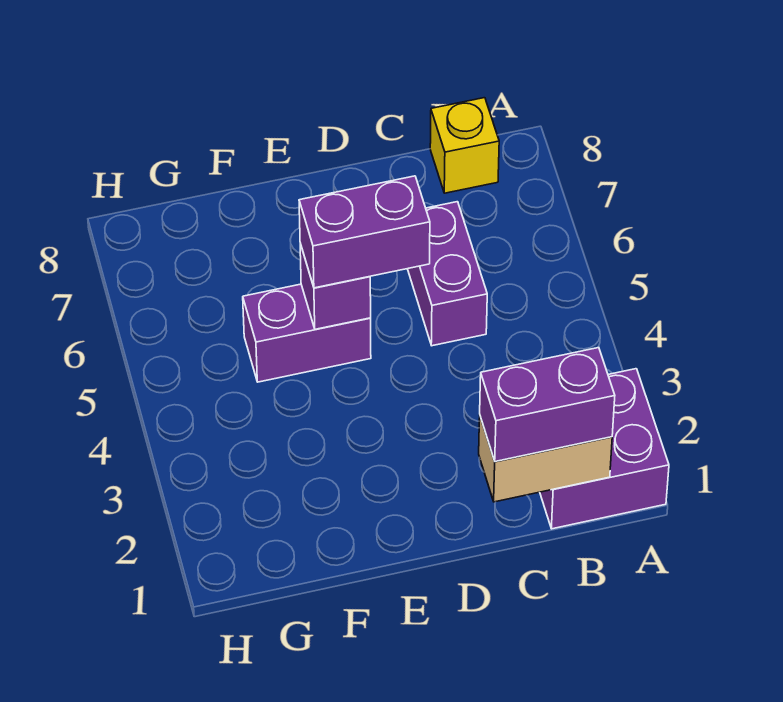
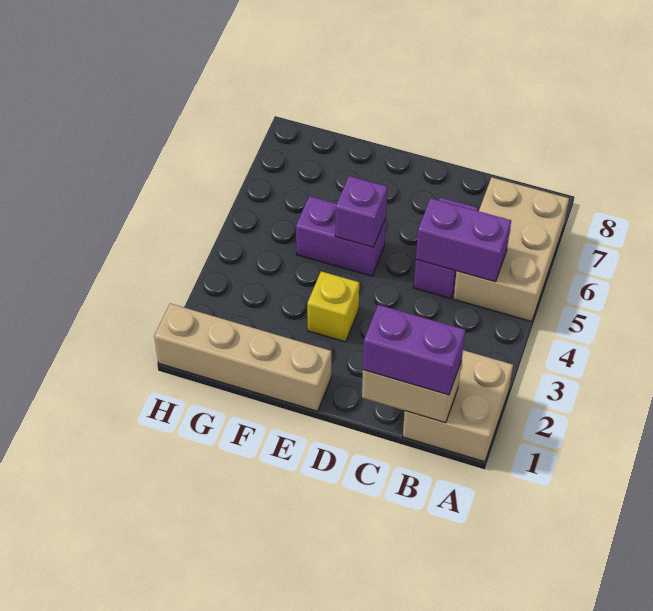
purple brick A1:B2 level 1 -> tan brick A1:B2 level 1
none -> tan brick A5:B7 level 1
yellow brick B8 level 1 -> yellow brick E3 level 1
purple brick D5:E5 level 3 -> purple brick B5:C5 level 2
none -> tan brick E1:H1 level 1

